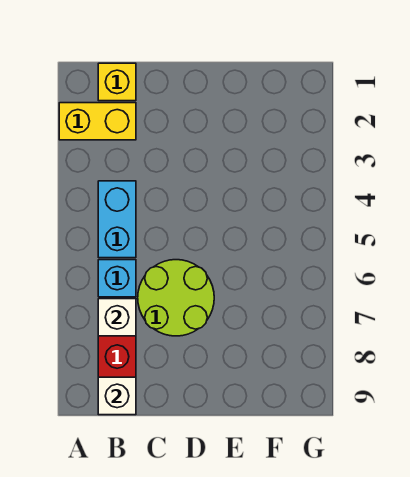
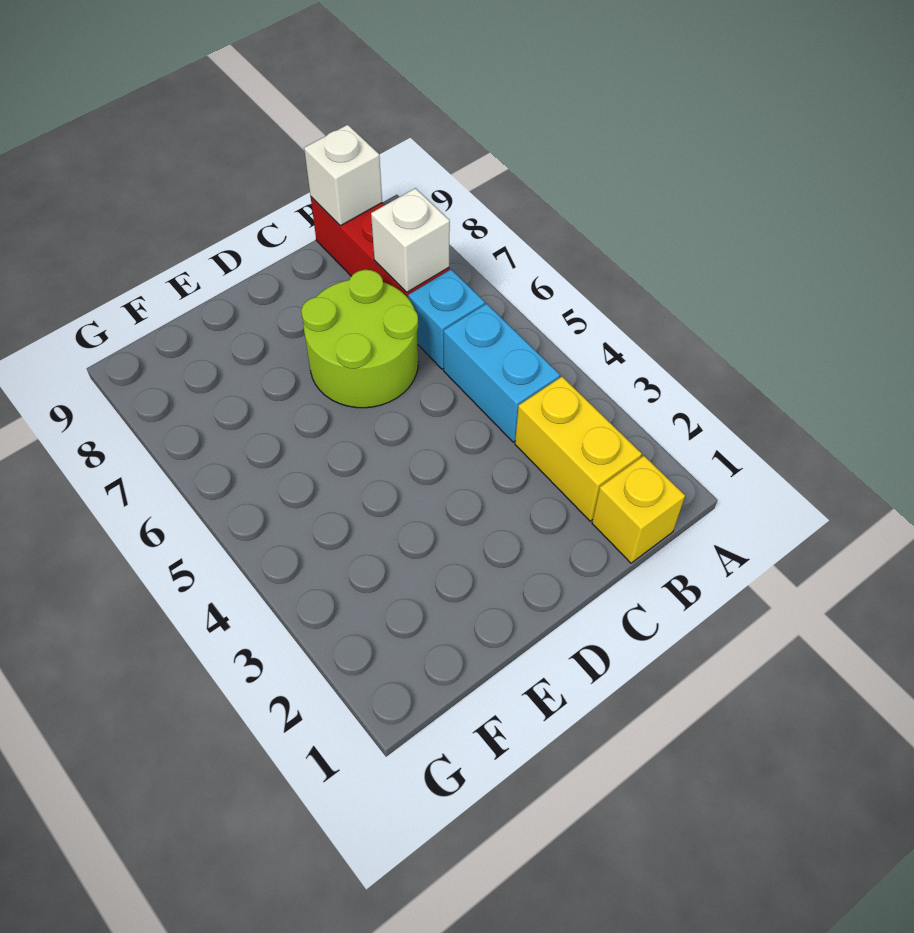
yellow brick A2:B2 level 1 -> yellow brick B2:B3 level 1

